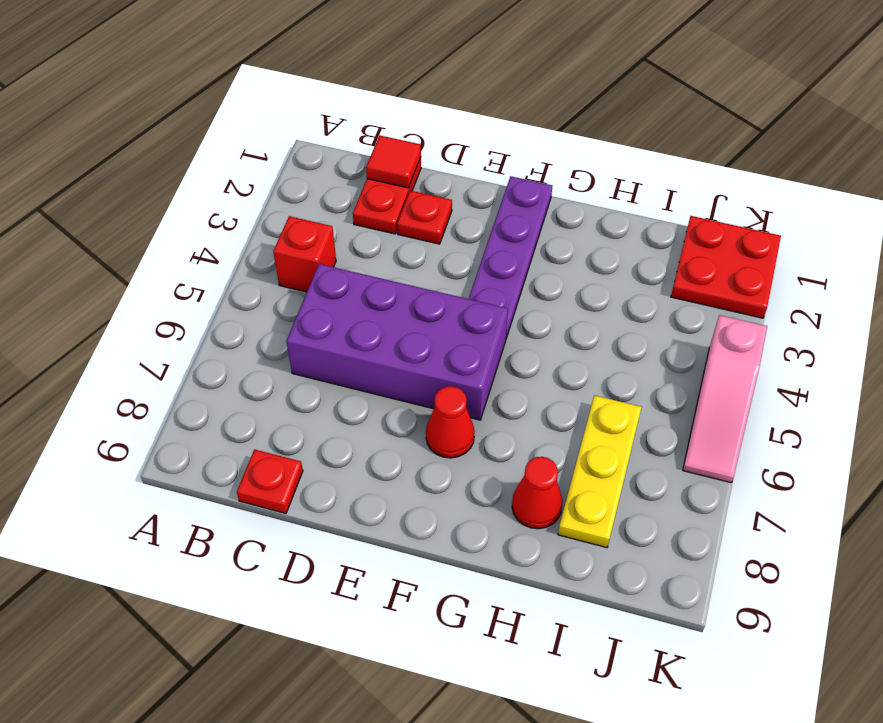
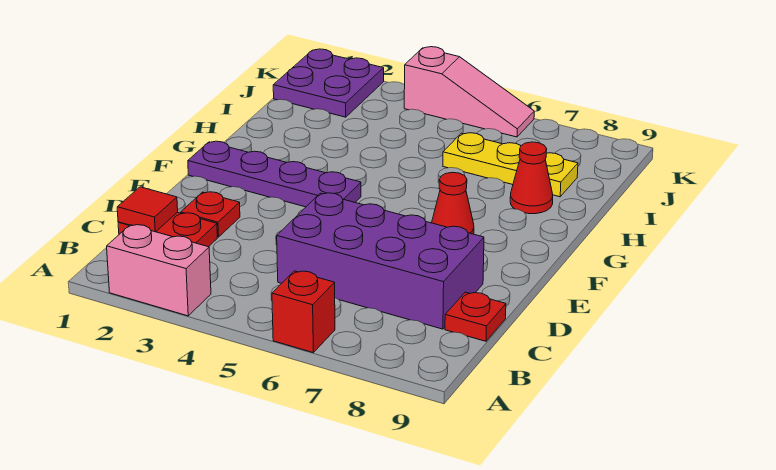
none -> pink brick A2:A3 level 1
red brick B4 level 1 -> red brick A6 level 1
purple brick C5:F6 level 1 -> purple brick C5:D8 level 1
red plate J1:K2 level 1 -> purple plate J1:K2 level 1

